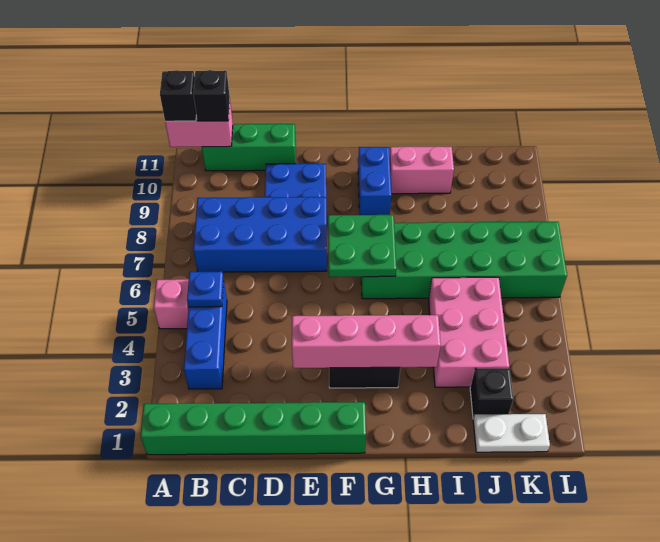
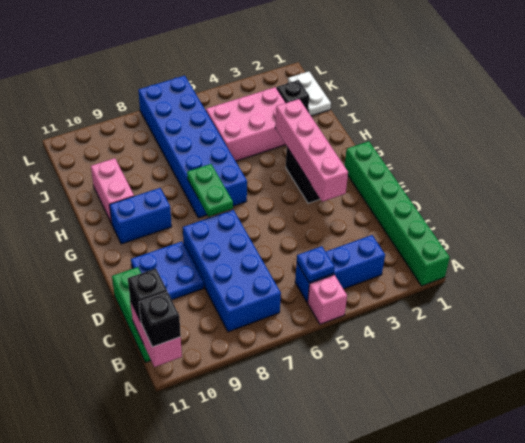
green plate F6:G7 level 2 -> green plate F7:G7 level 2
green brick G6:L7 level 1 -> blue brick G6:L7 level 1

